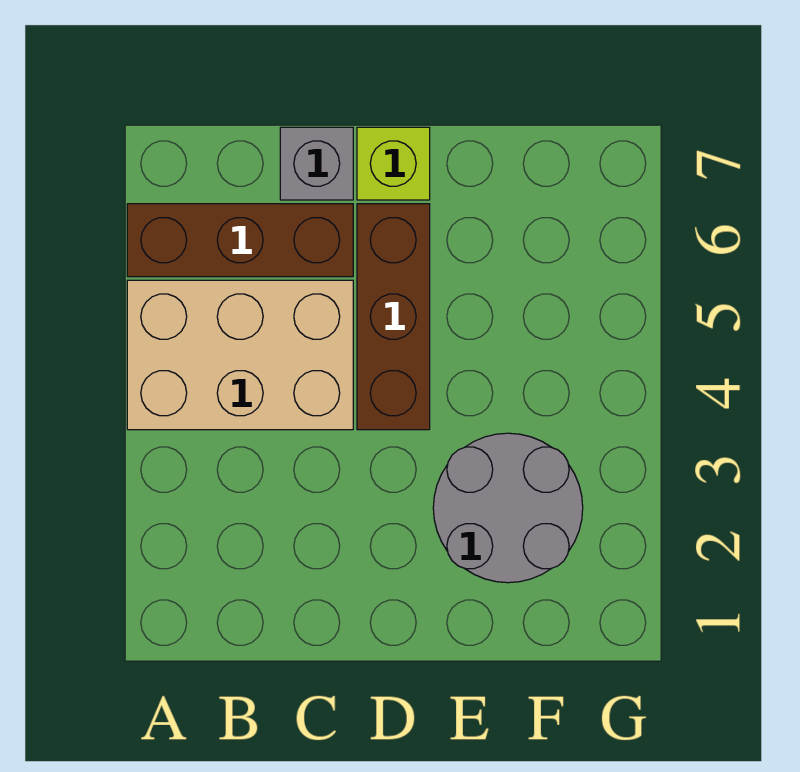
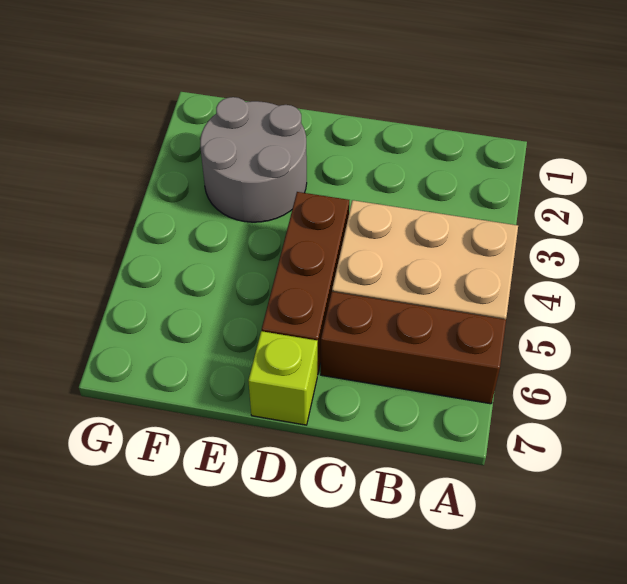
grey brick C7 level 1 -> none

